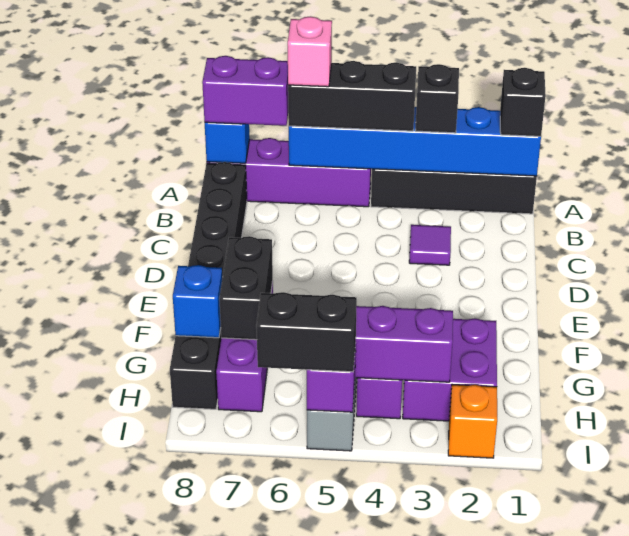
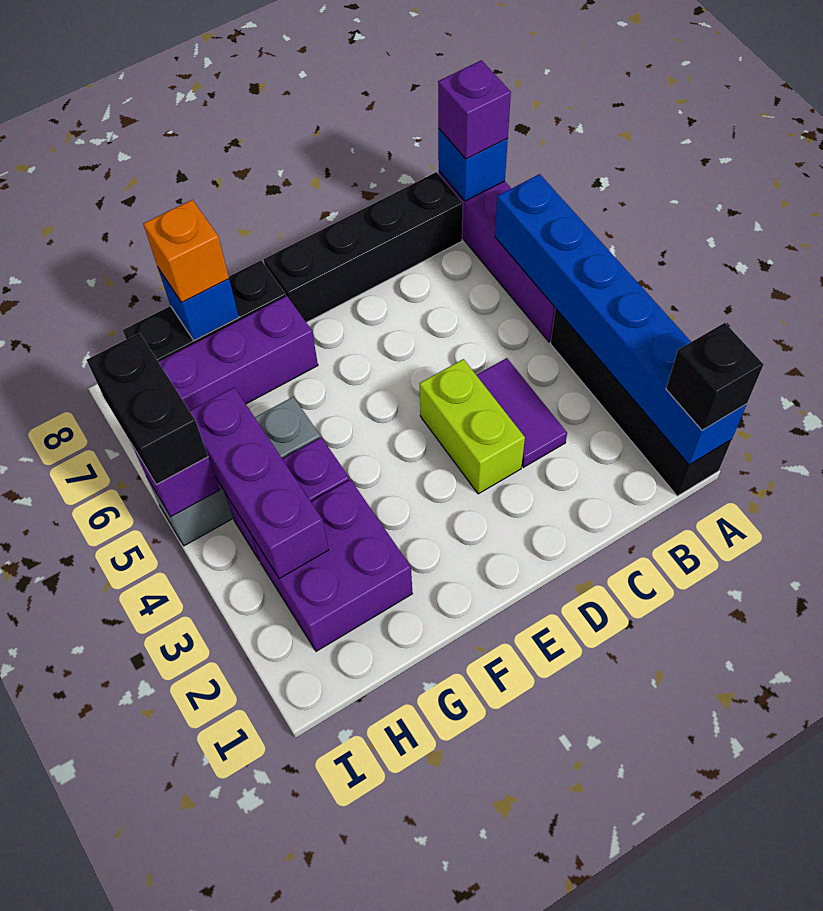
black brick A3 level 3 -> none
black brick A4:A6 level 3 -> none
pink brick A6 level 4 -> none
purple brick A7:A8 level 3 -> purple brick A8 level 3
purple tile C3 level 1 -> purple tile C3:C4 level 1
none -> lime brick D3:D4 level 1
black brick F7:G7 level 2 -> none
orange brick I2 level 1 -> orange brick G8 level 3

